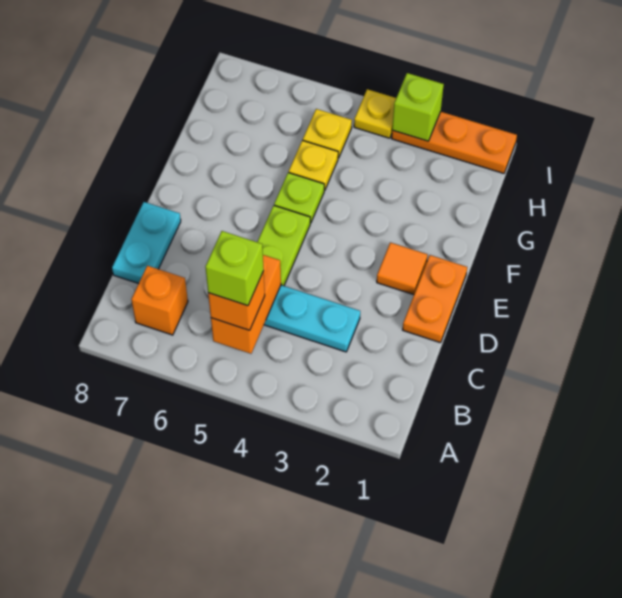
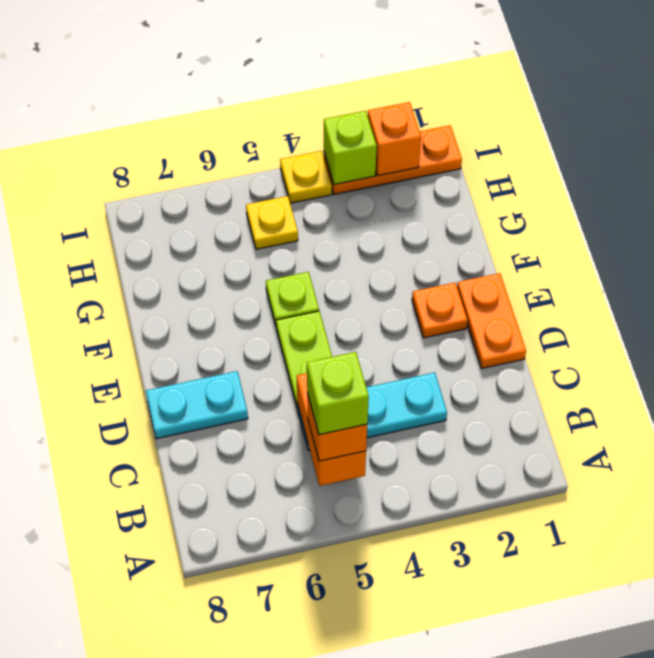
orange brick B7 level 1 -> orange brick I2 level 2
cyan plate C8:D8 level 1 -> cyan plate D7:D8 level 1
orange tile E2 level 1 -> orange plate E2 level 1
yellow plate G5 level 1 -> none

